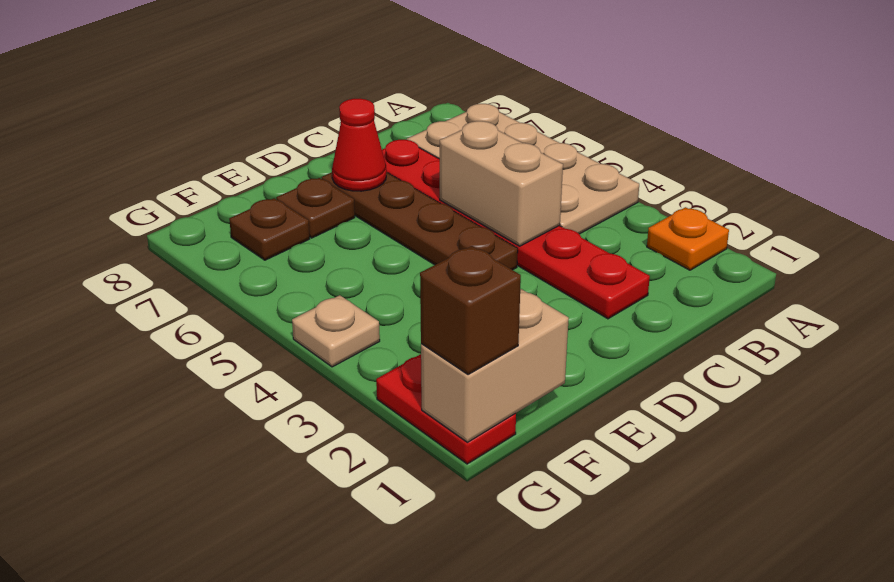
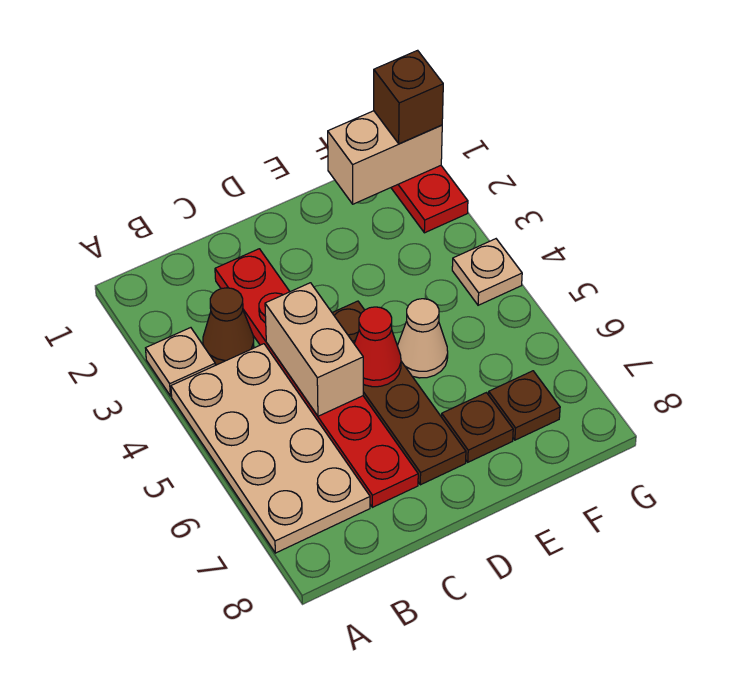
orange plate A2 level 1 -> none
none -> tan plate A3 level 1
none -> brown cone B3 level 1
red cone D7 level 2 -> red cone D5 level 2
none -> tan cone E5 level 1

